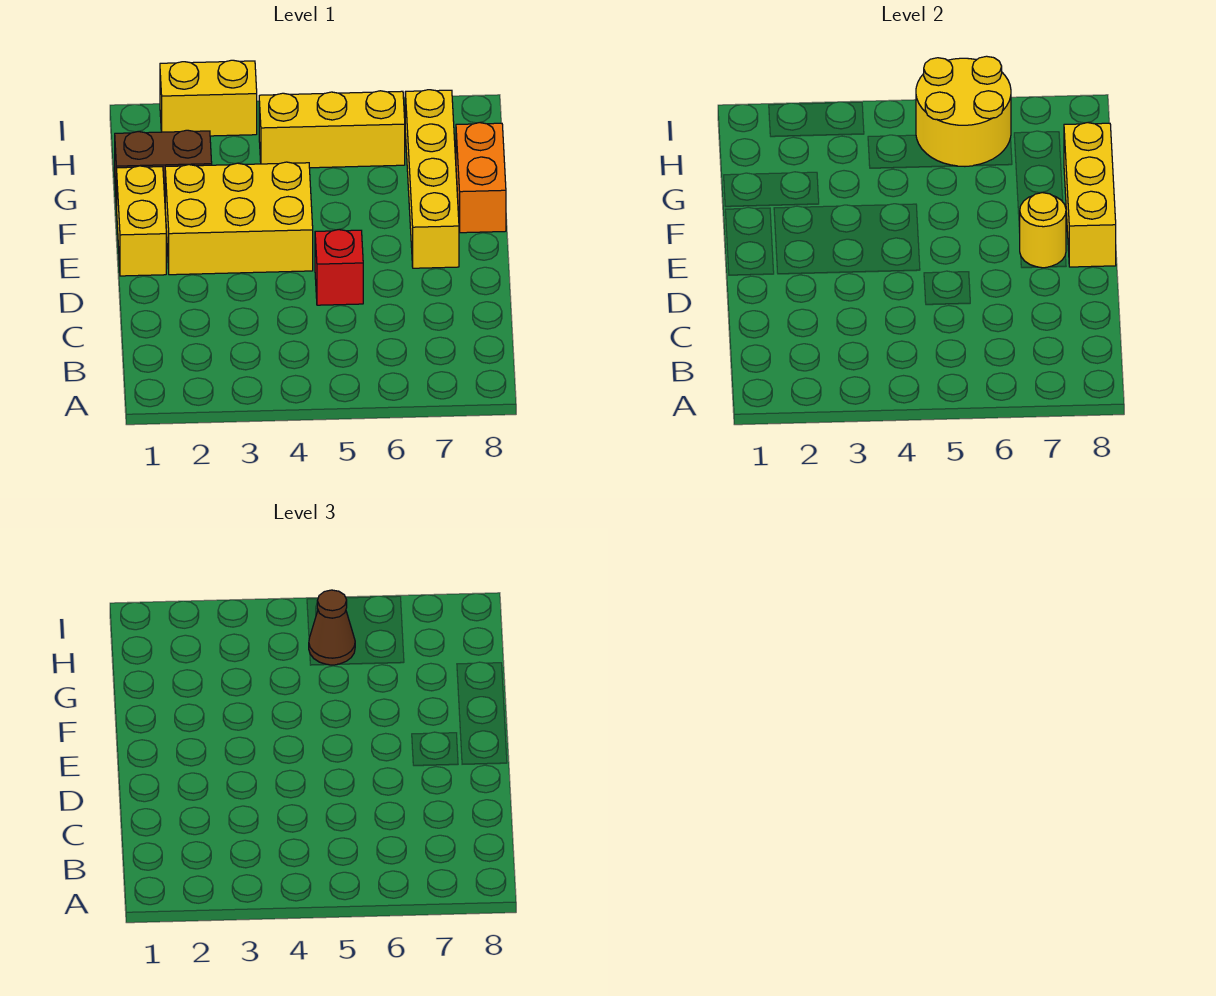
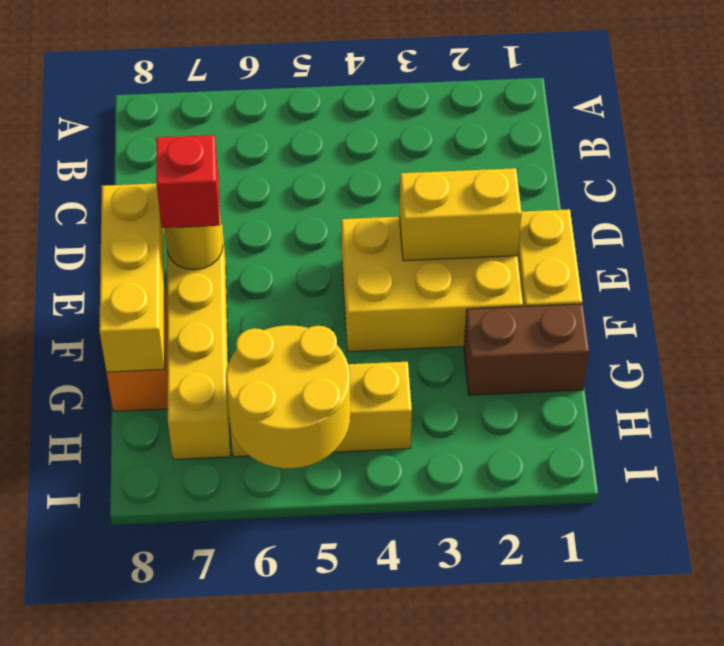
red brick D5 level 1 -> red brick E7 level 3
brown cone H5 level 3 -> none
yellow brick I2:I3 level 1 -> yellow brick E2:E3 level 2

